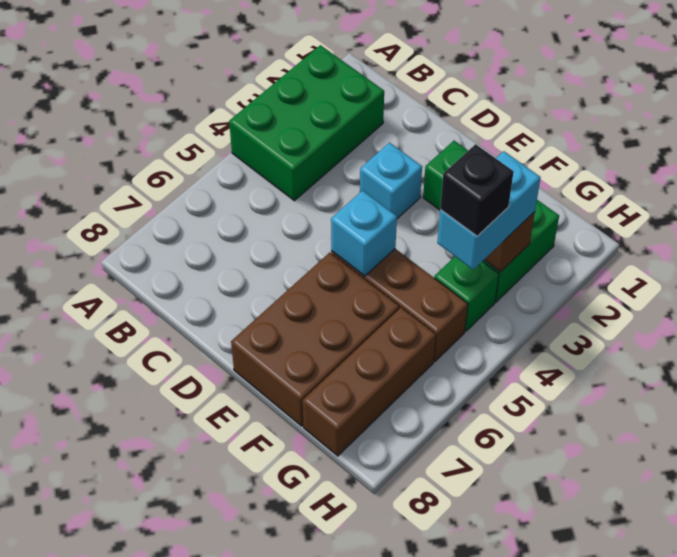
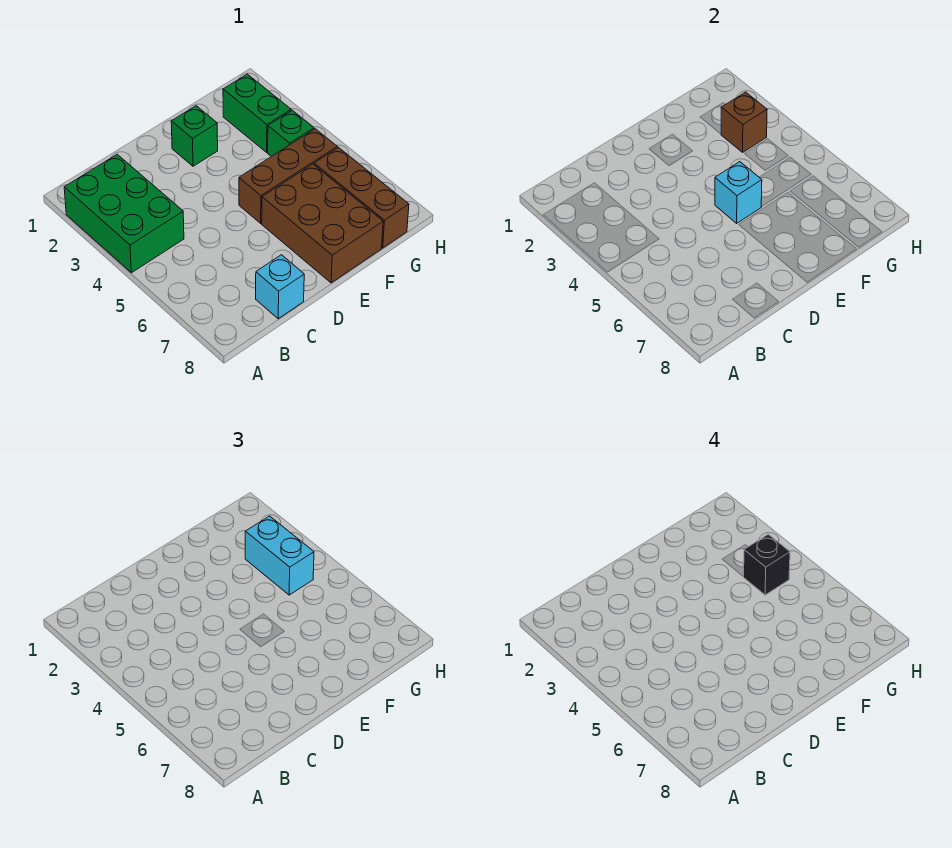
cyan brick D3 level 1 -> cyan brick C8 level 1

